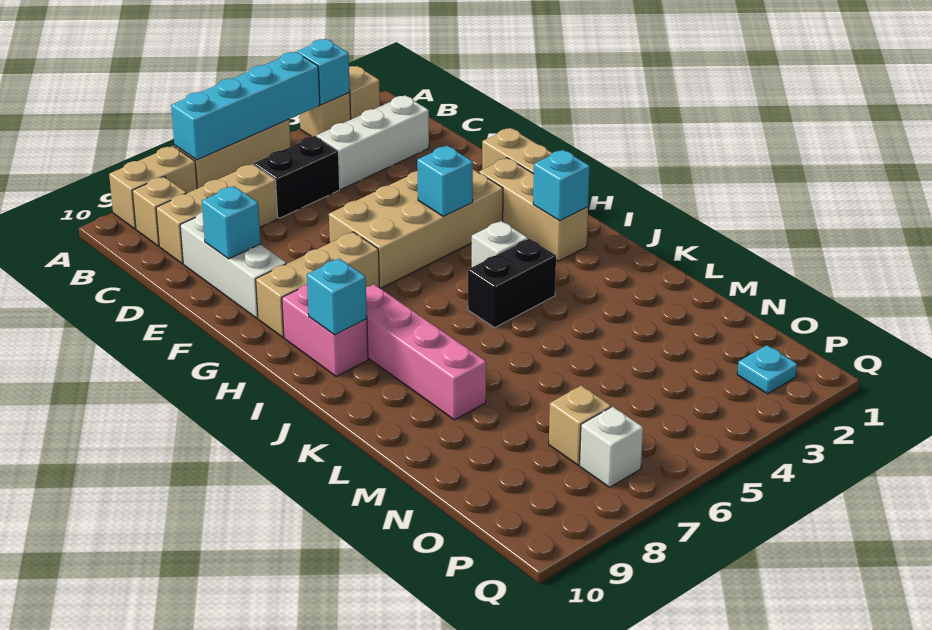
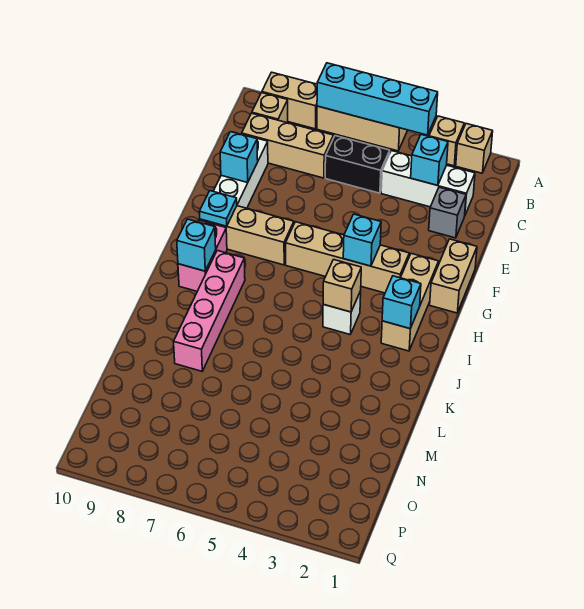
cyan brick A3 level 2 -> cyan brick C3 level 2
none -> grey brick D2 level 1
tan brick F3:G6 level 1 -> tan brick G3:G6 level 1
black brick J4:J5 level 1 -> none
tan brick O7 level 1 -> tan brick I4 level 2
cyan plate P2 level 1 -> cyan plate G9 level 2
white brick P7 level 1 -> none

